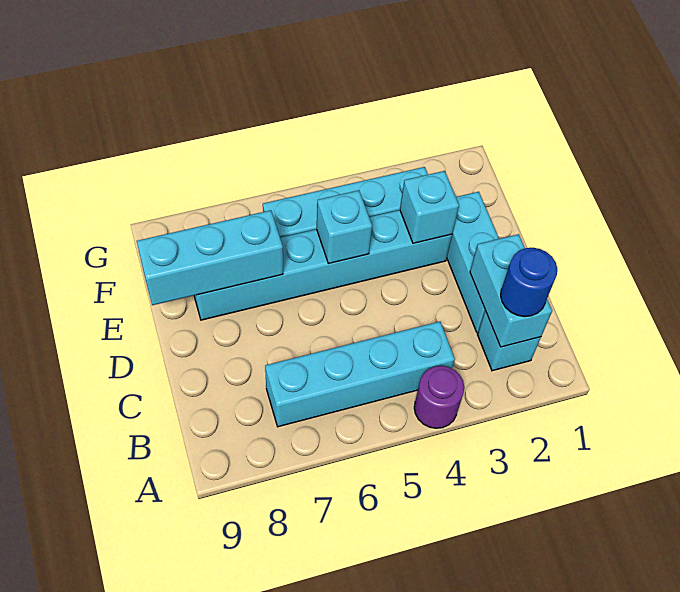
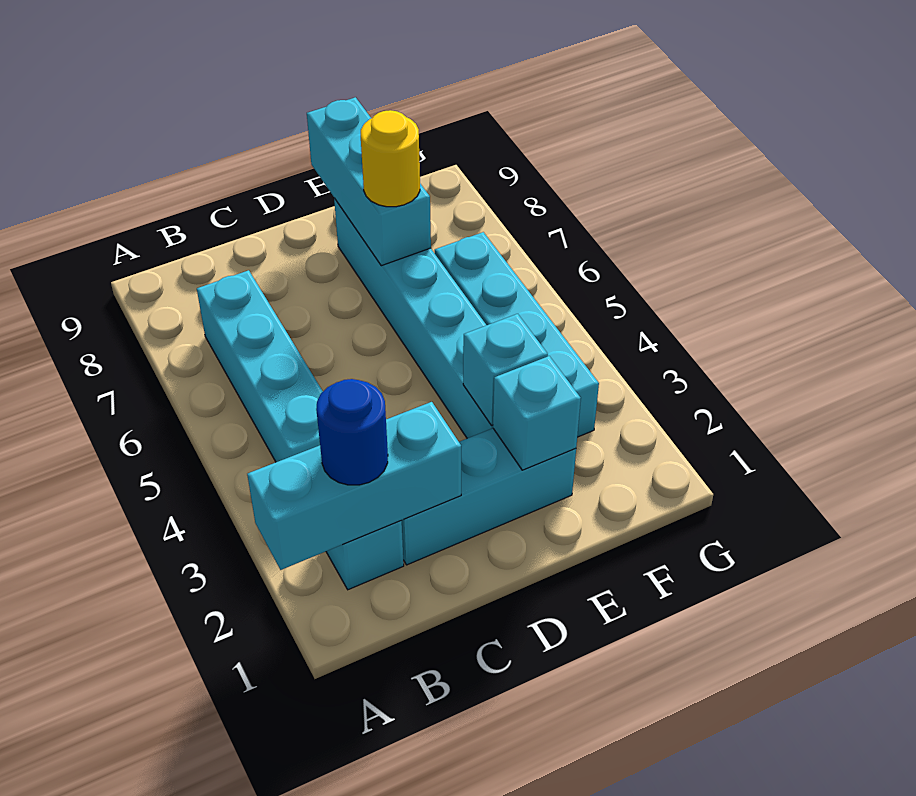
purple round brick A4 level 1 -> none
cyan brick B2:C2 level 2 -> cyan brick A2:C2 level 2
cyan brick E5 level 2 -> cyan brick E2 level 2
none -> yellow round brick E7 level 3

